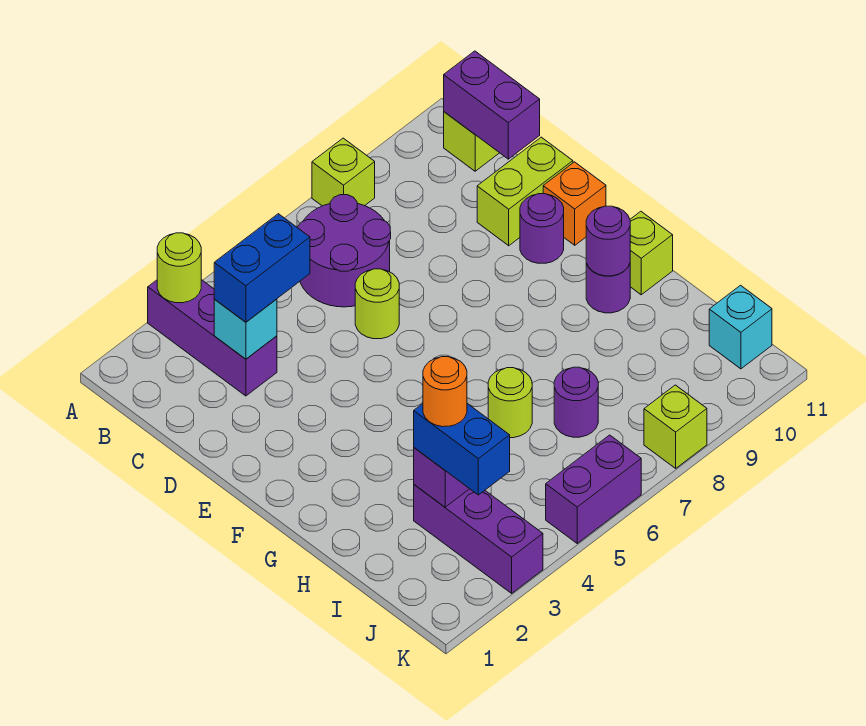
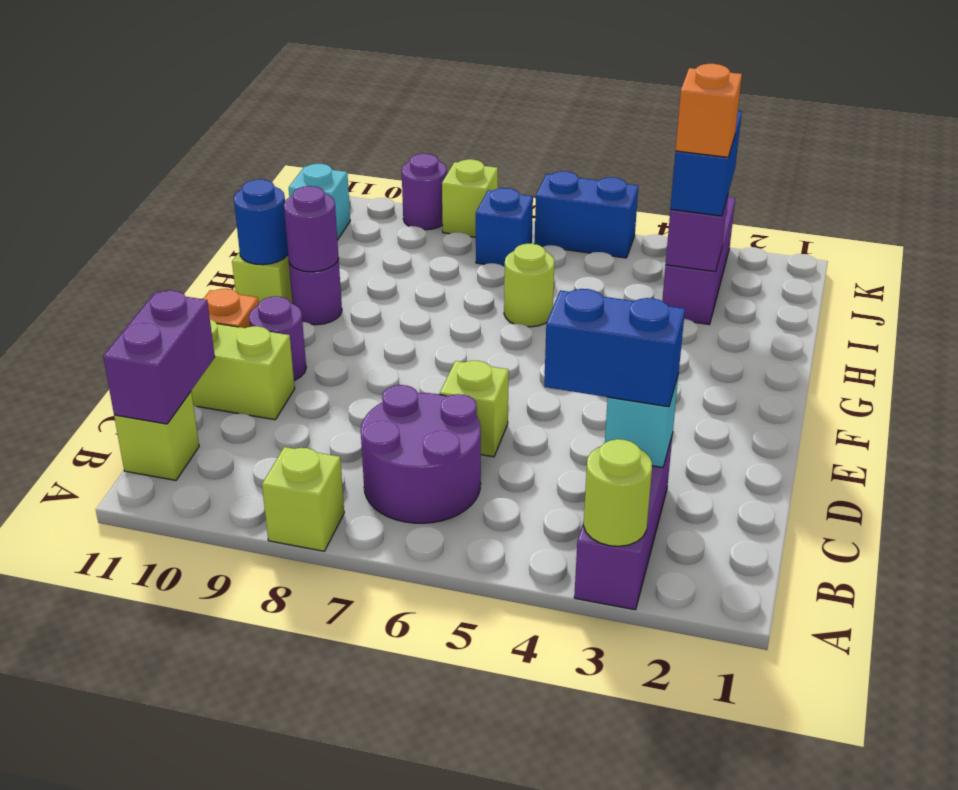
lime round brick D6 level 1 -> lime brick D6 level 1
none -> blue round brick G11 level 2
orange round brick I3 level 4 -> orange brick I3 level 4
purple round brick I7 level 1 -> purple round brick K9 level 1
none -> blue brick J7 level 1
purple brick K5:K6 level 1 -> blue brick K5:K6 level 1

